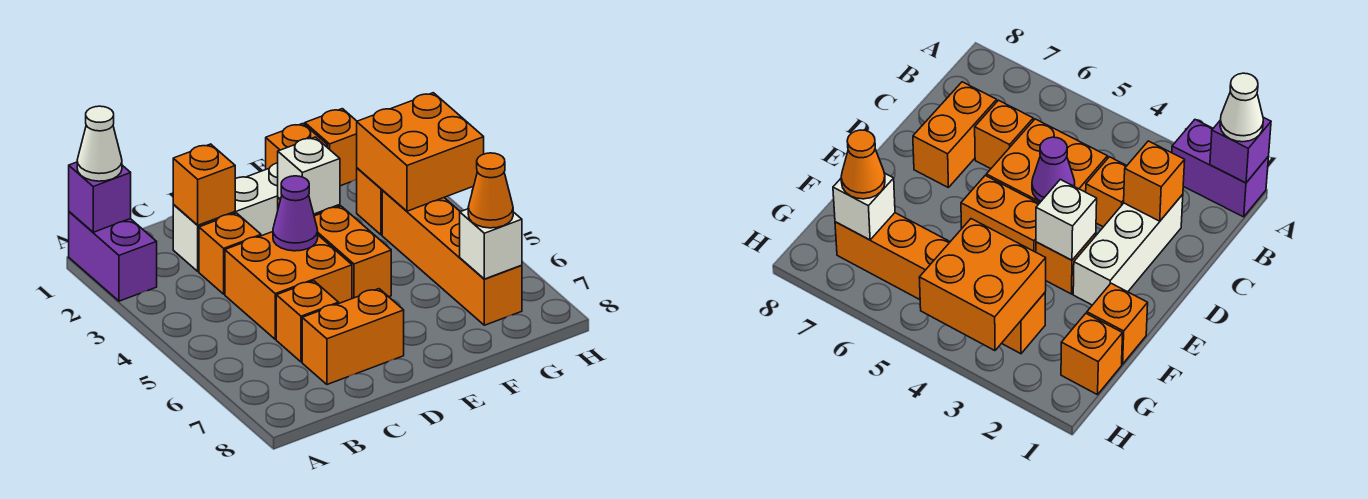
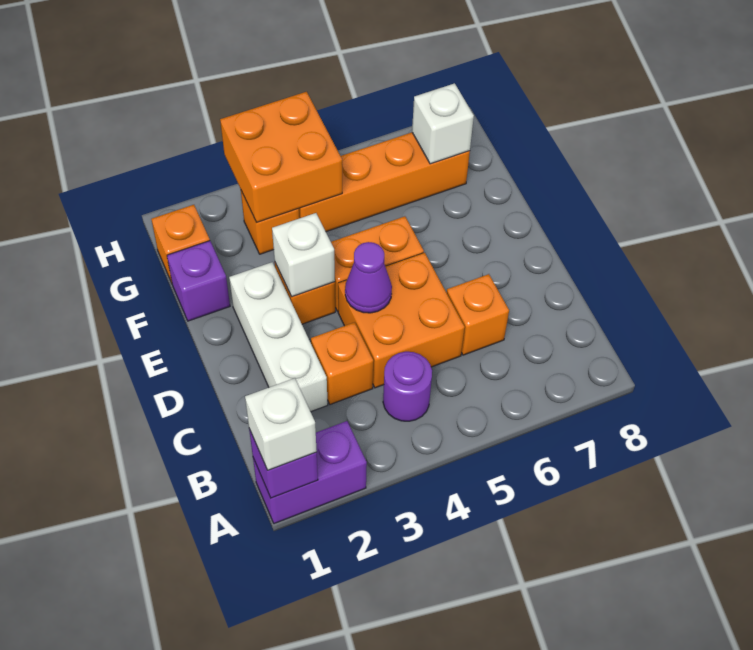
white cone A1 level 3 -> white brick A1 level 3
none -> purple round brick B4 level 1
orange brick C2 level 2 -> none
orange brick C7:D7 level 1 -> none
orange brick F1 level 1 -> purple brick F1 level 1
orange cone G7 level 3 -> none

